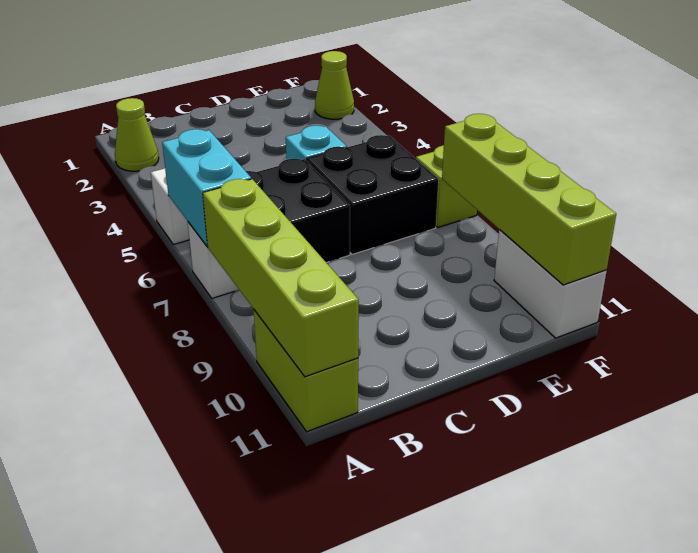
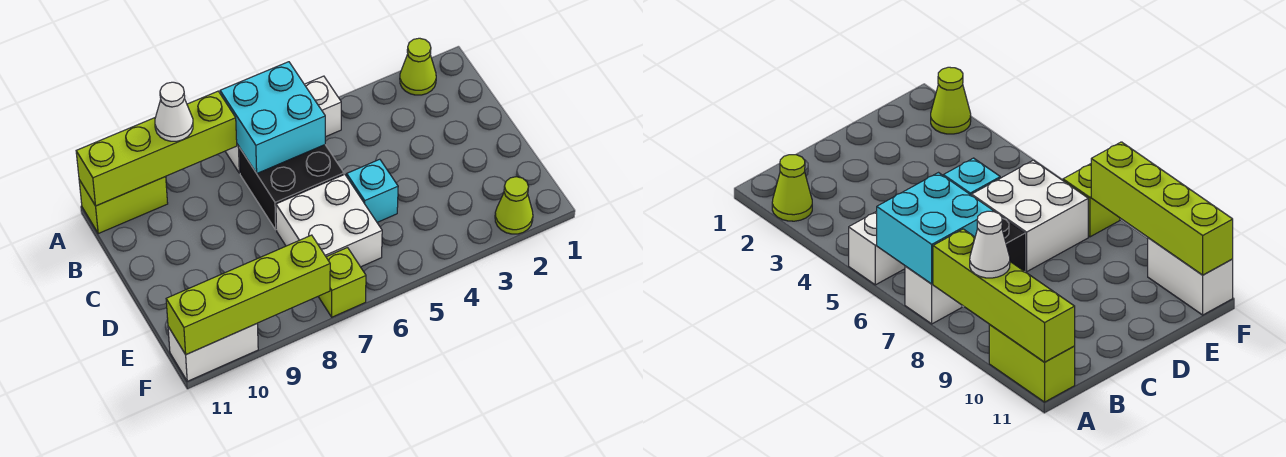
cyan brick A6:A7 level 2 -> cyan brick A6:B7 level 2
none -> white cone A9 level 3
black brick D6:E7 level 1 -> white brick D6:E7 level 1

